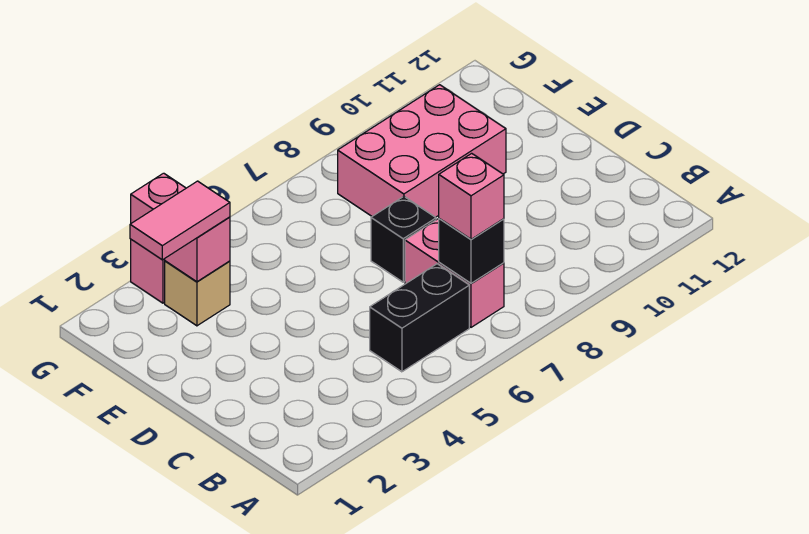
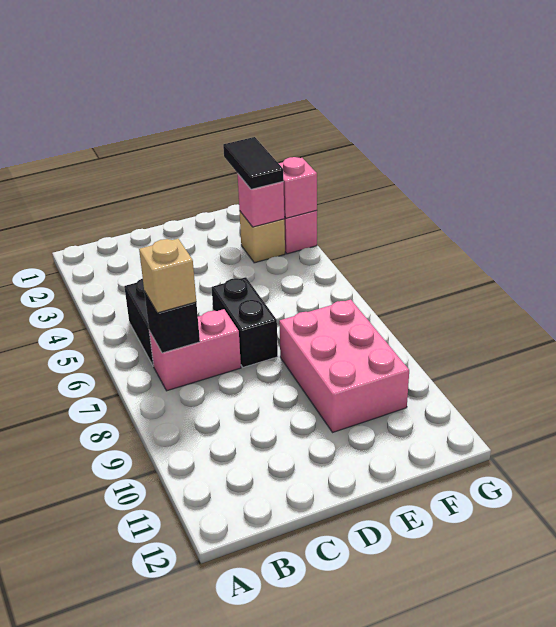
pink brick B7 level 3 -> tan brick B7 level 3
black brick D7 level 1 -> black brick D6:D7 level 1
pink tile F2:F3 level 3 -> black tile F2:F3 level 3

